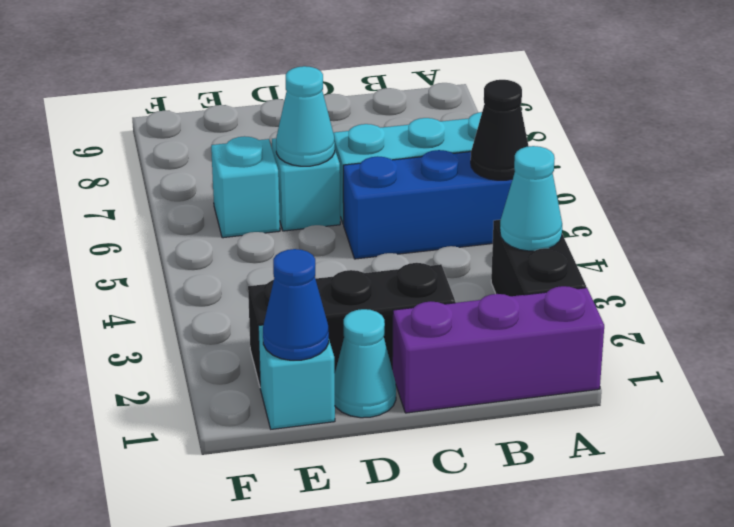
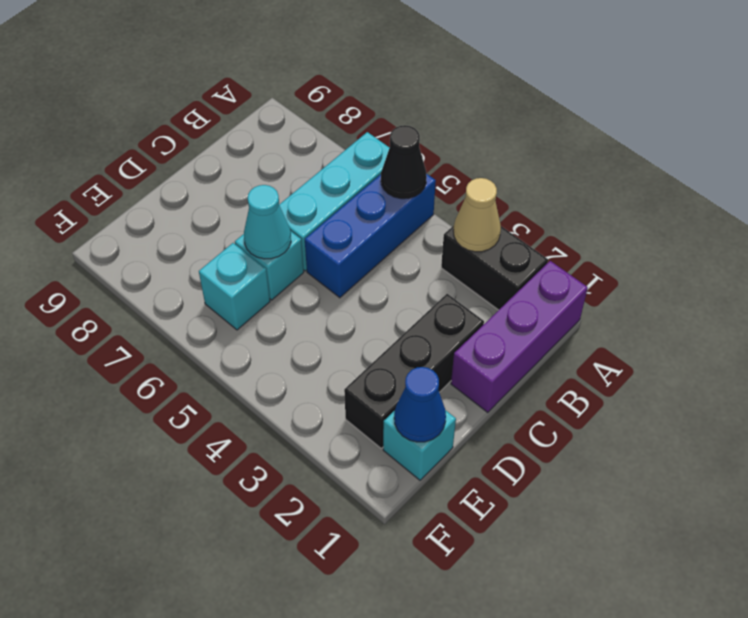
cyan cone A3 level 2 -> tan cone A3 level 2
cyan cone D1 level 1 -> none

